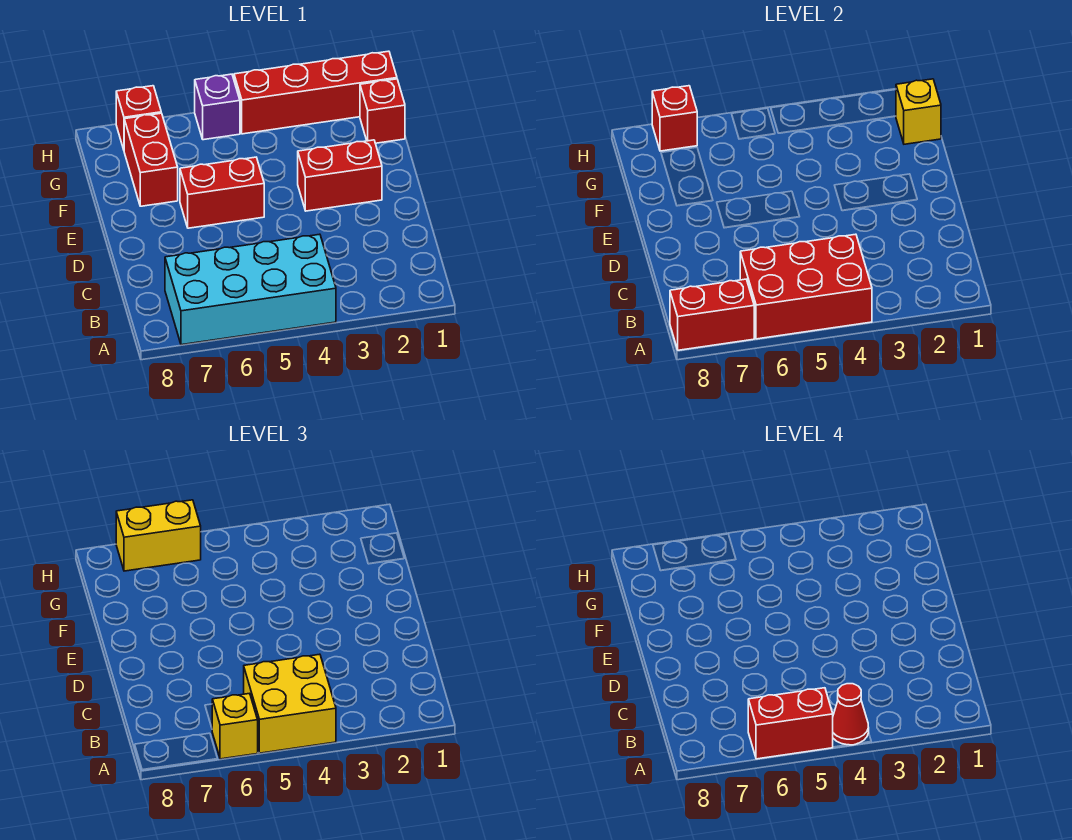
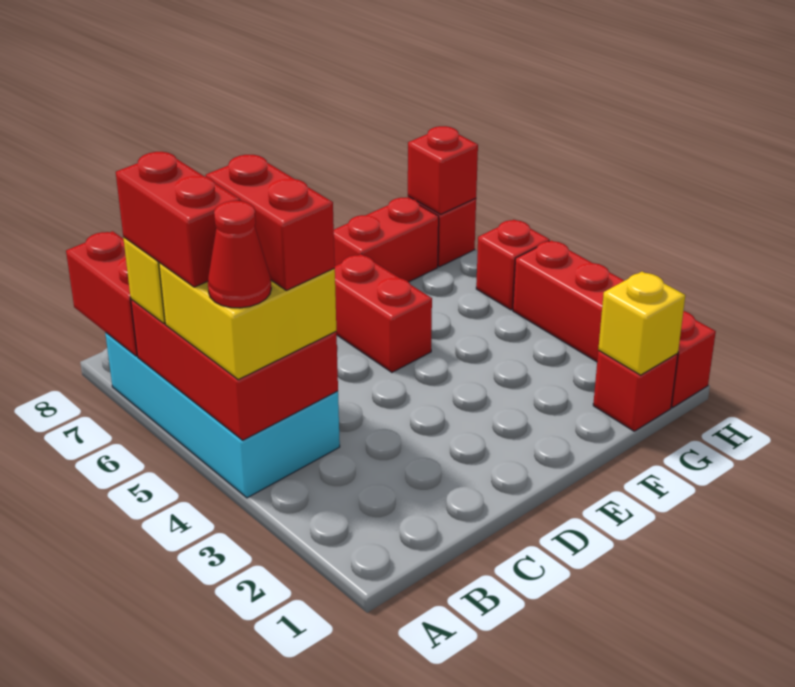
red brick E2:E3 level 1 -> red brick B4:B5 level 4
purple brick H5 level 1 -> red brick H5 level 1
yellow brick H6:H7 level 3 -> none

